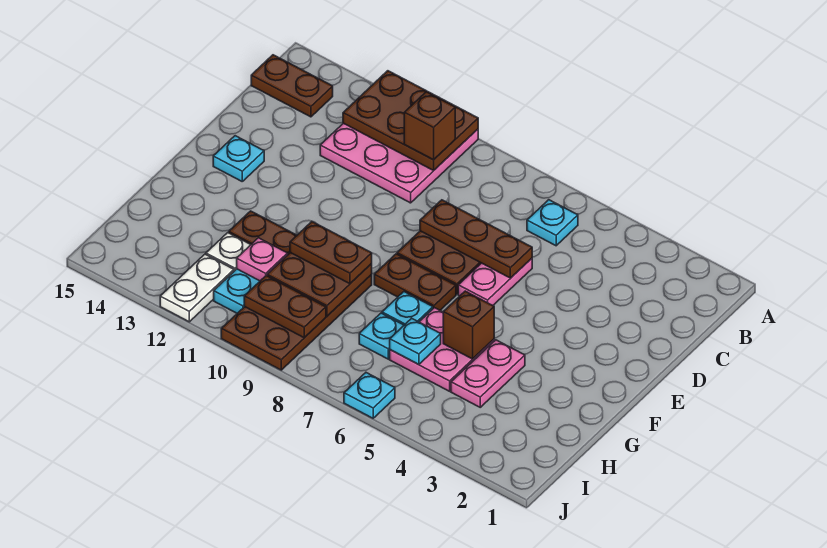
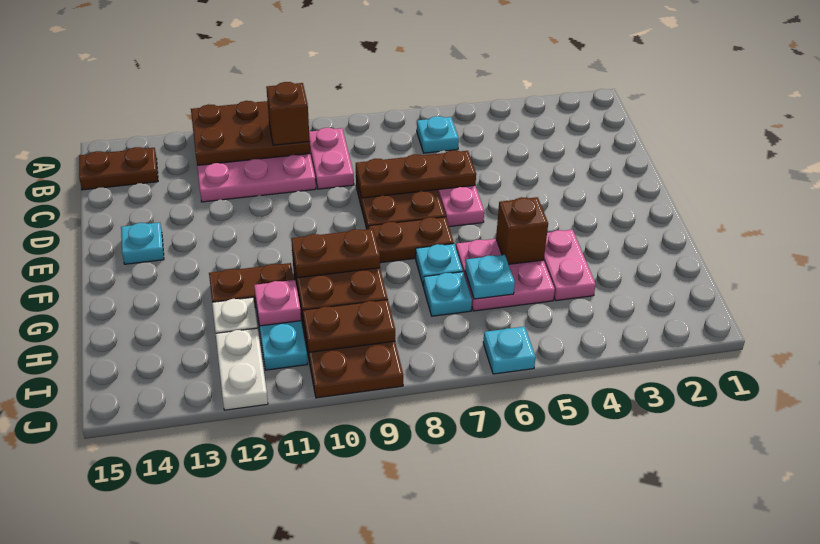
none -> pink plate B9:C9 level 1

